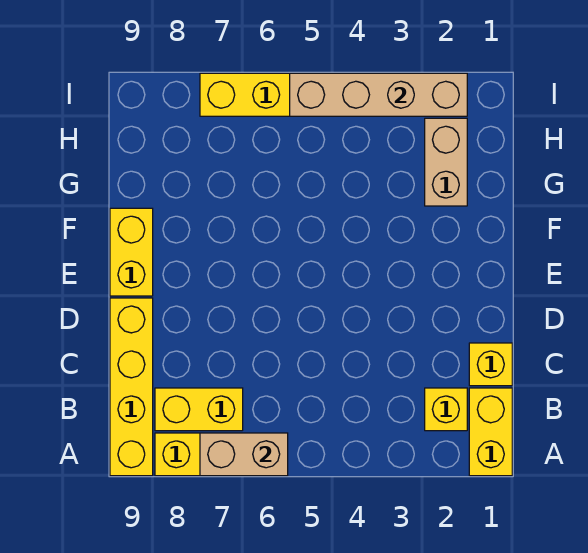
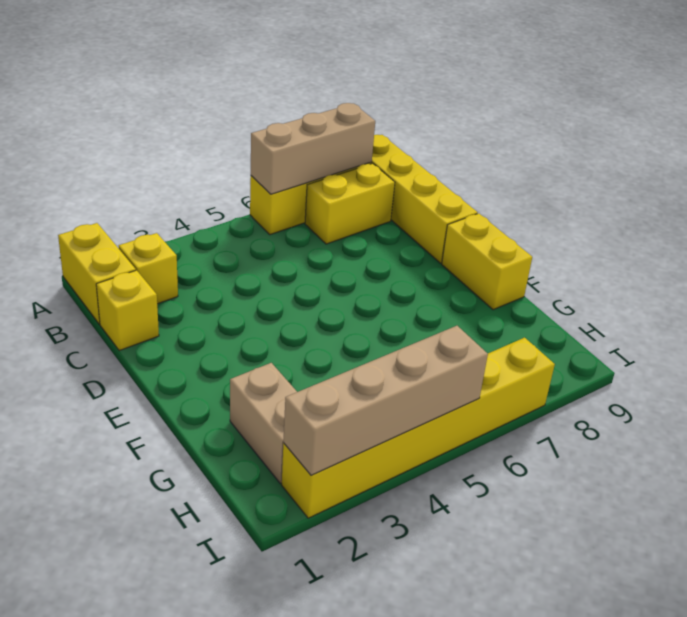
tan brick A6:A7 level 2 -> tan brick A6:A8 level 2

